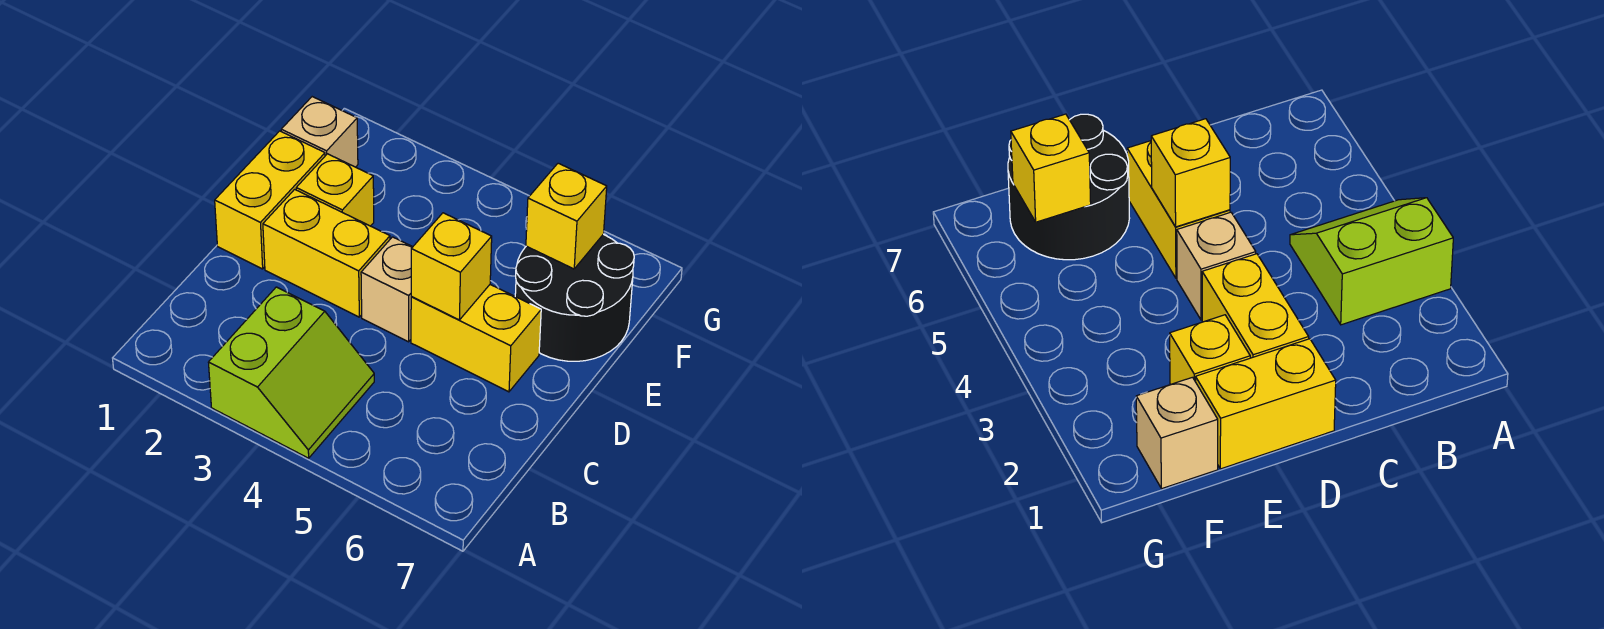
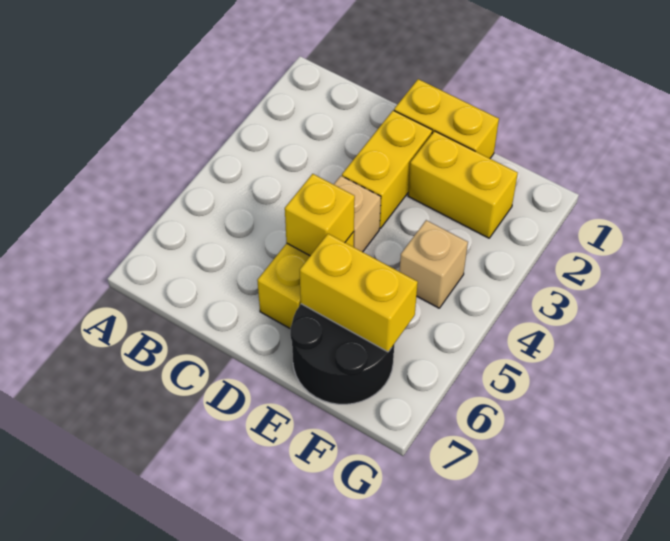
lime slope A3:B4 level 1 top 3 -> none
yellow brick E2 level 1 -> yellow brick E2:F2 level 1
tan brick F1 level 1 -> tan brick F4 level 1
yellow brick F6 level 2 -> yellow brick E6:F6 level 2

